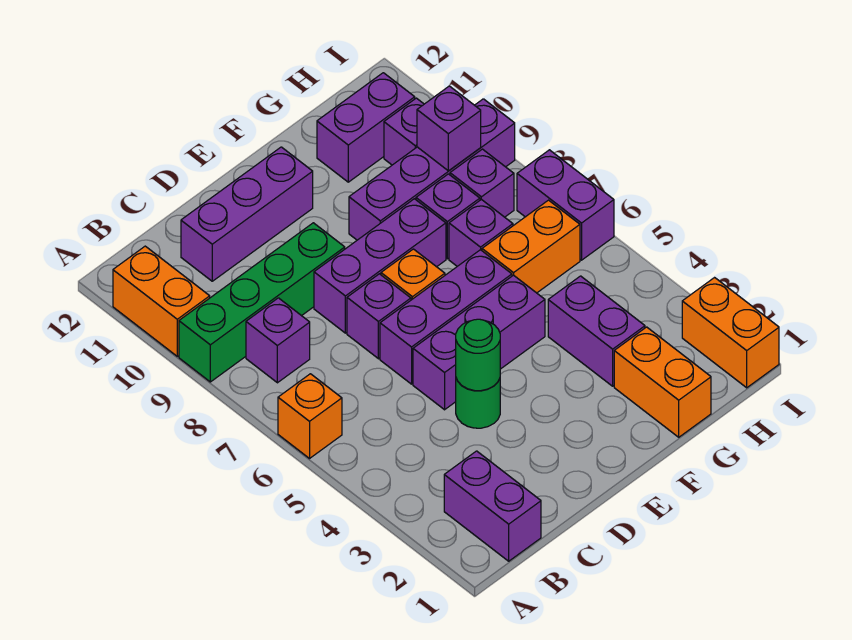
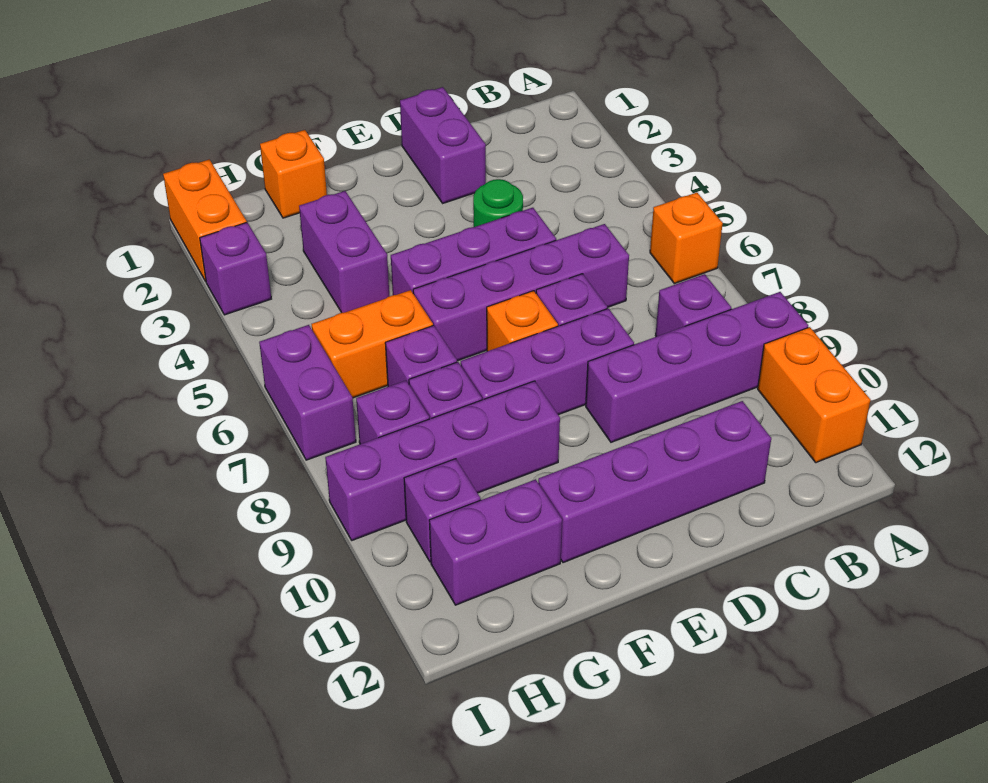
green brick A9:D9 level 1 -> purple brick A9:D9 level 1
purple brick B1:B2 level 1 -> purple brick D1:D2 level 1
purple brick C11:E11 level 1 -> purple brick C11:F11 level 1
green round brick D4 level 2 -> none
purple brick D6:F6 level 1 -> purple brick C6:F6 level 1
orange brick G1:G2 level 1 -> orange brick G1 level 1
purple brick H9 level 2 -> purple brick I3 level 1

